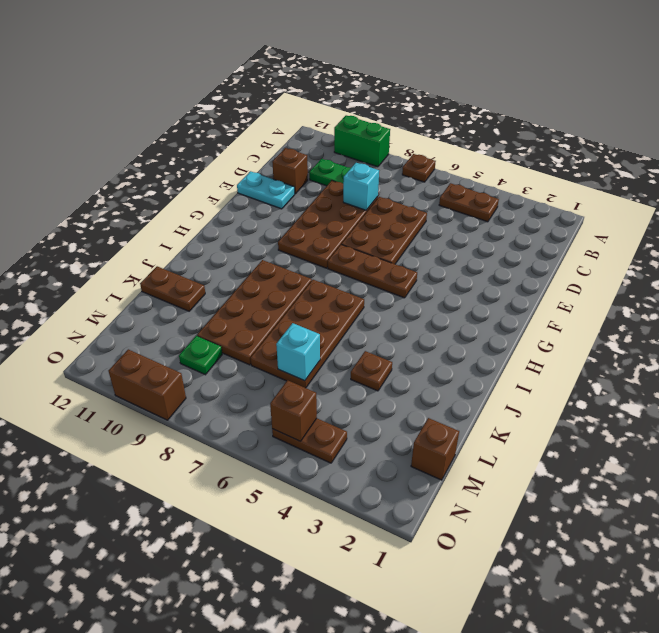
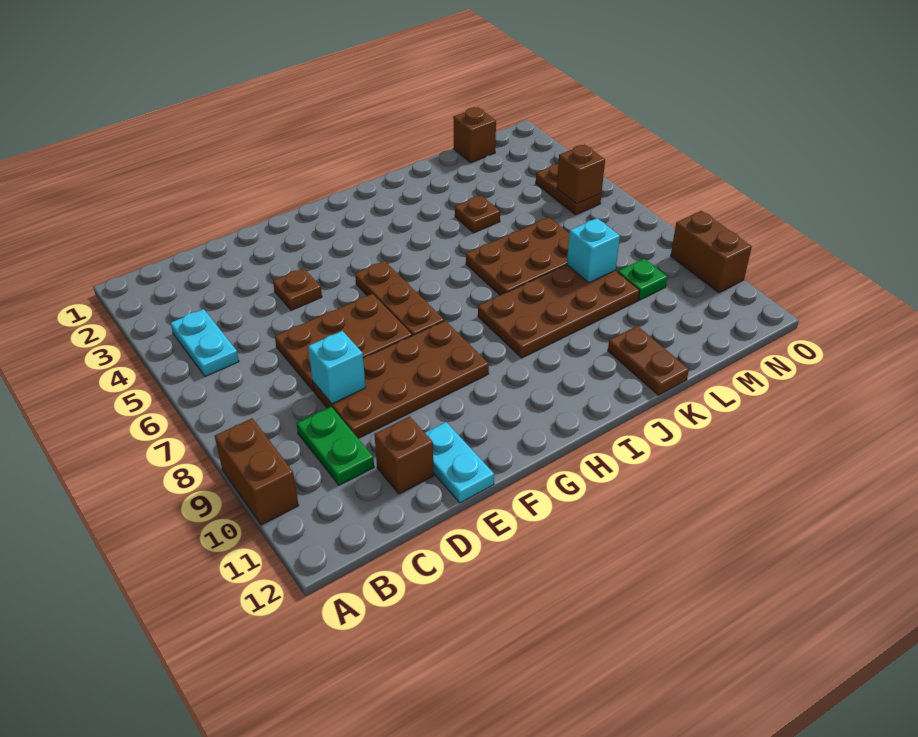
brown plate A7 level 1 -> brown plate E4 level 1
green brick A9:A10 level 1 -> brown brick A9:A10 level 1
brown plate B4:B5 level 1 -> cyan plate B4:B5 level 1
brown plate I6:L7 level 1 -> brown plate J6:L7 level 1
cyan brick L6 level 2 -> cyan brick L8 level 2

